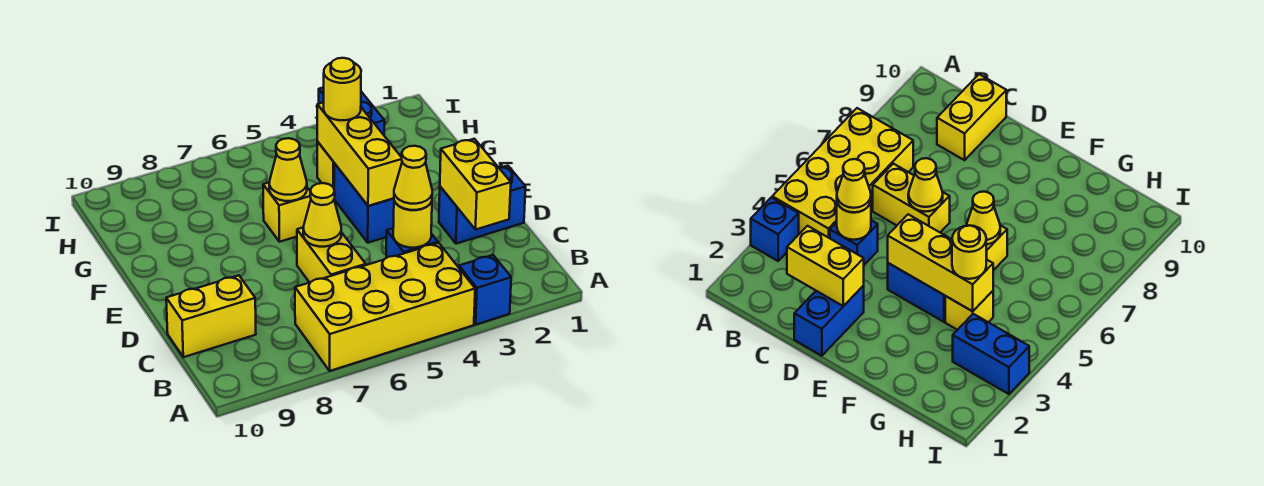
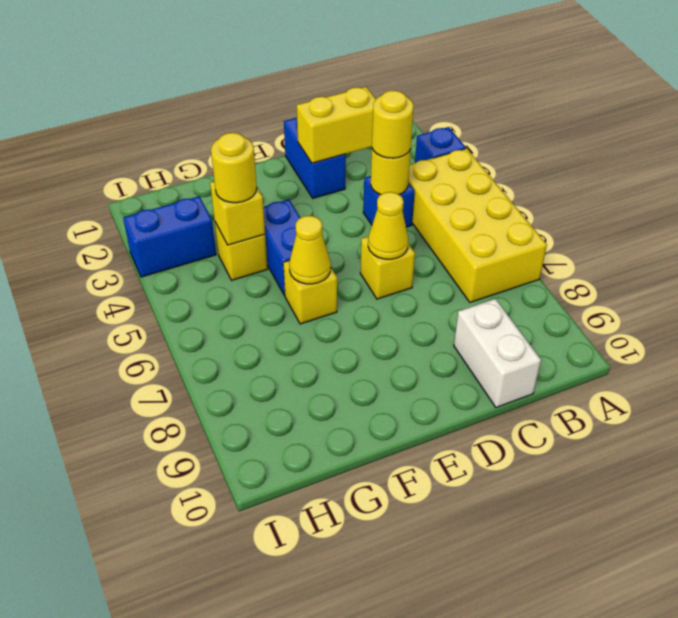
yellow cone C4 level 3 -> yellow round brick C4 level 3
yellow brick C6:D6 level 1 -> yellow brick D6 level 1
yellow brick C9:C10 level 1 -> white brick C9:C10 level 1
blue brick E4:F4 level 1 -> blue brick F4:F5 level 1
yellow brick E4:G4 level 2 -> yellow brick G4 level 2

